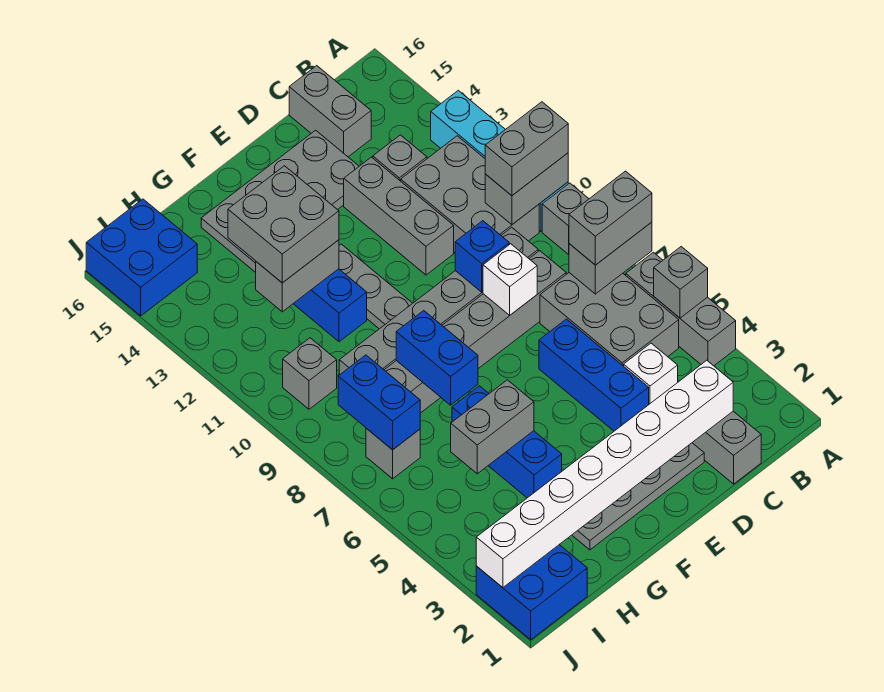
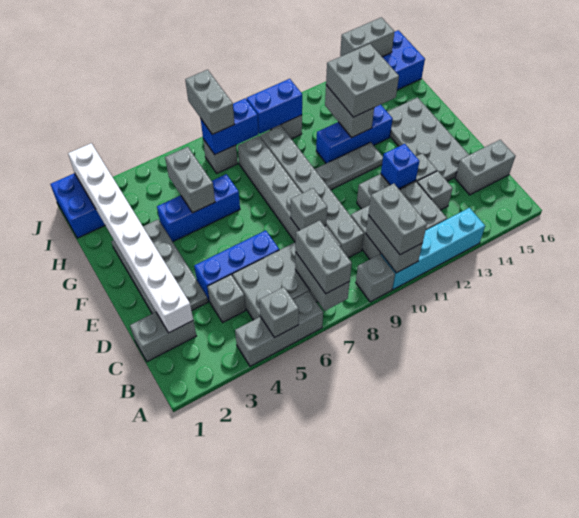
white brick C4 level 1 -> grey brick C4 level 1
white brick D8 level 2 -> grey brick D8 level 2
blue brick D9 level 2 -> blue brick D12 level 2
blue brick G7:G8 level 2 -> blue brick I9:I10 level 2
none -> grey brick I7:J7 level 3
none -> grey brick J14:J15 level 2

